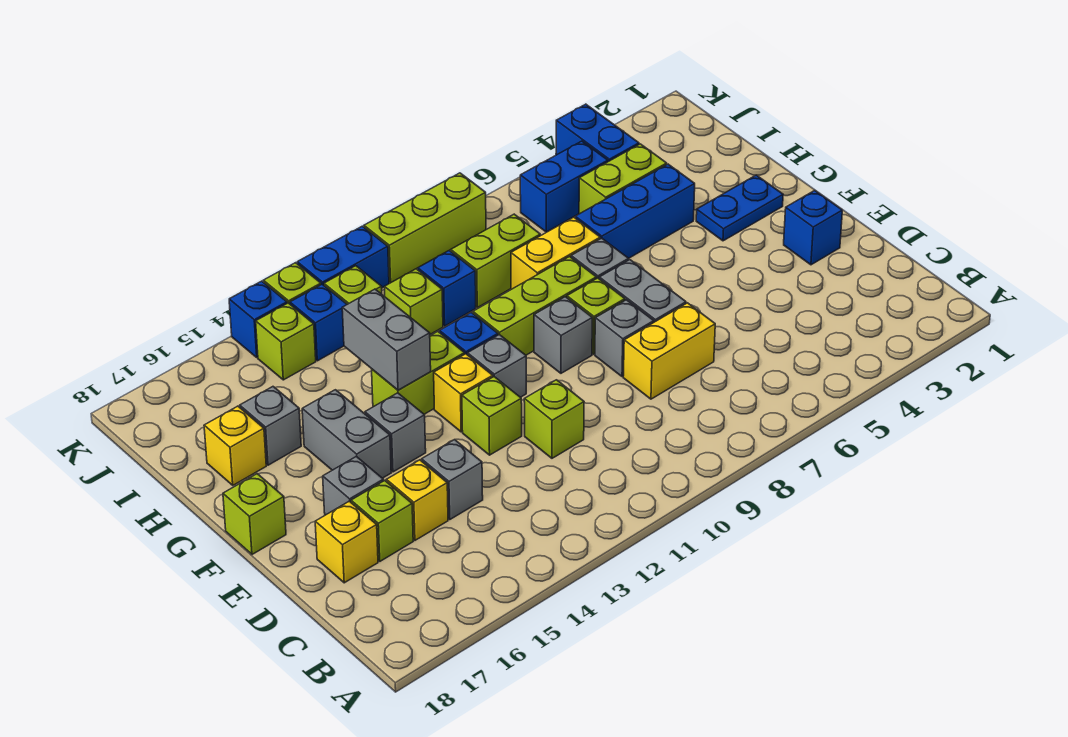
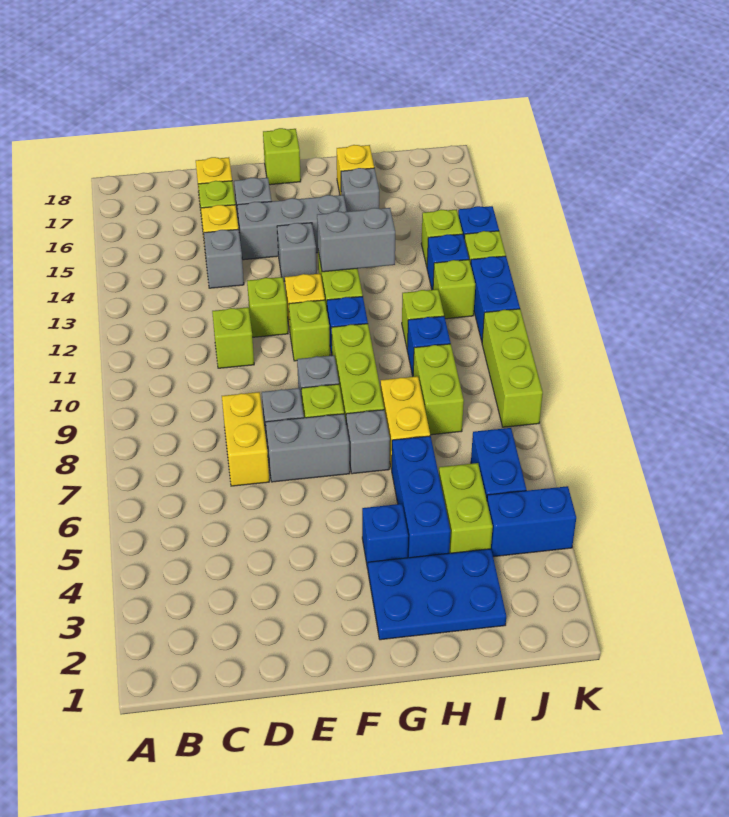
blue brick E2 level 1 -> blue brick G4 level 1
grey brick F11 level 1 -> lime brick F11 level 1
grey brick F15:G15 level 1 -> grey brick E15:G15 level 1
blue plate G2:G3 level 1 -> blue plate G2:I3 level 1

